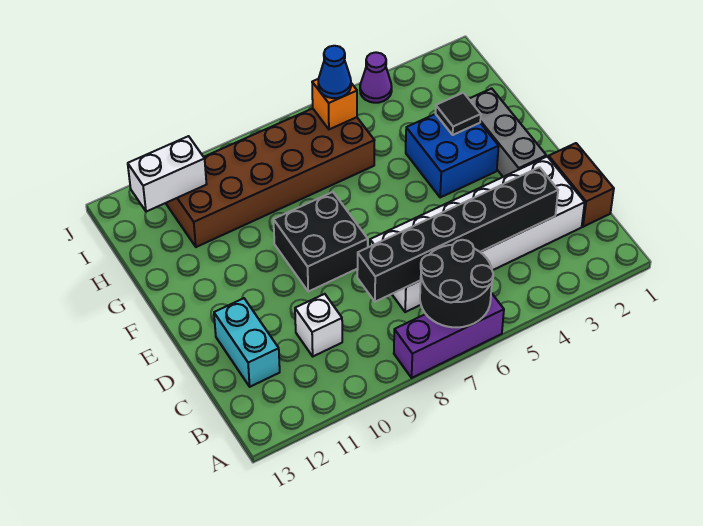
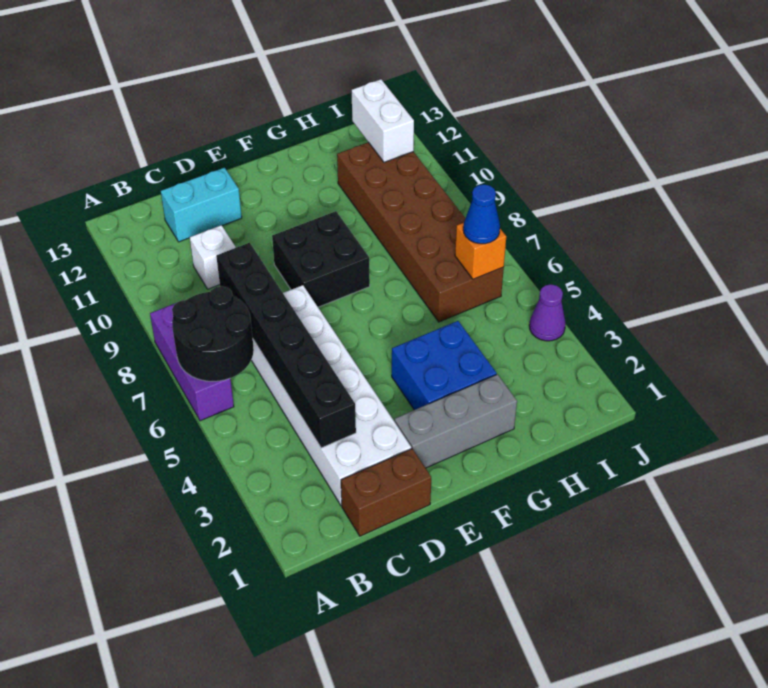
black tile G3 level 2 -> none

